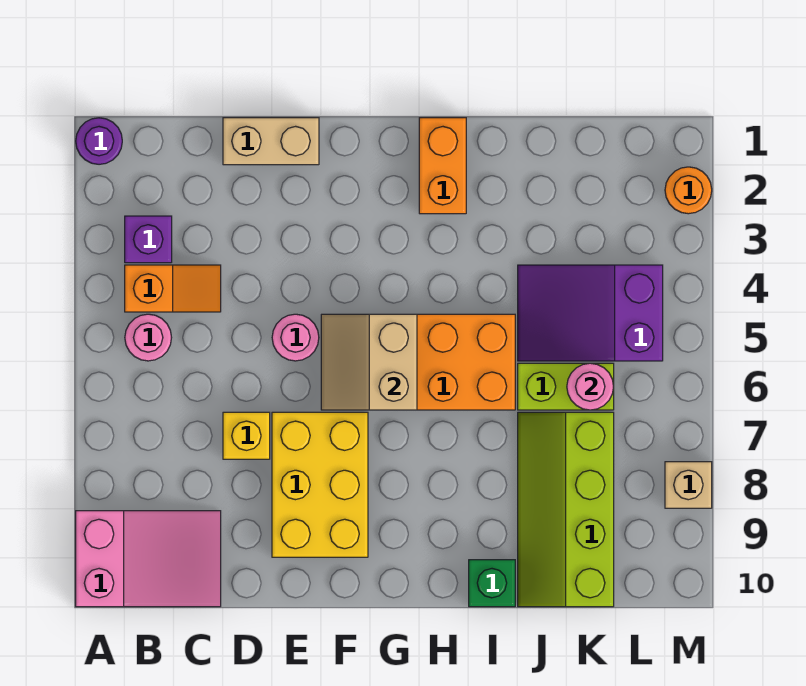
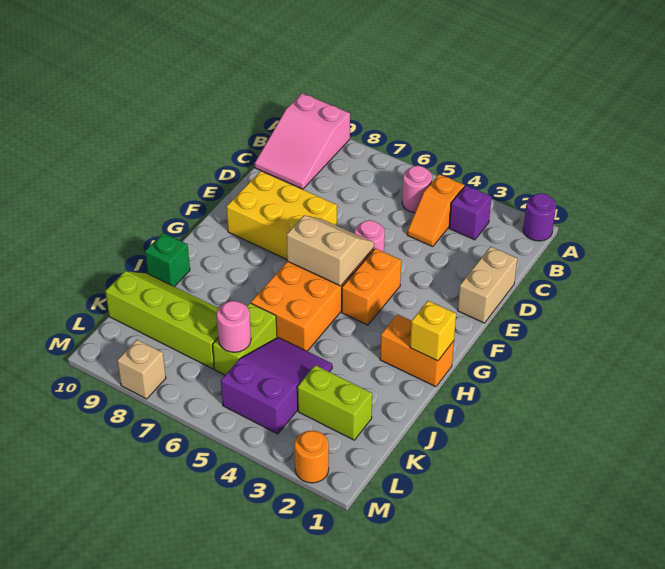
yellow brick D7 level 1 -> yellow brick H1 level 2
none -> orange brick F4:G4 level 1
none -> lime brick K2:K3 level 1

